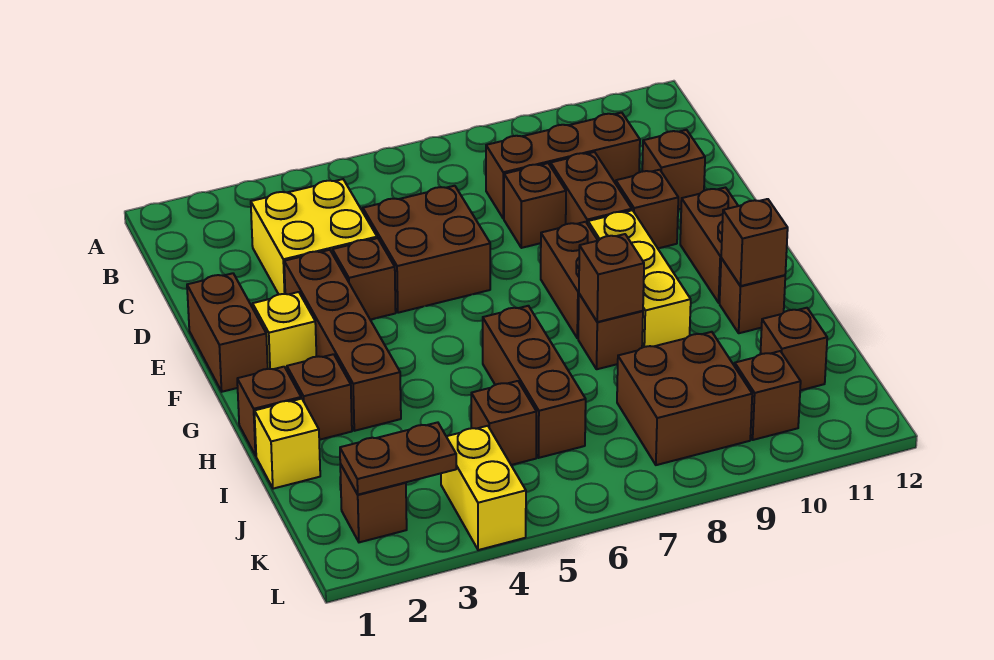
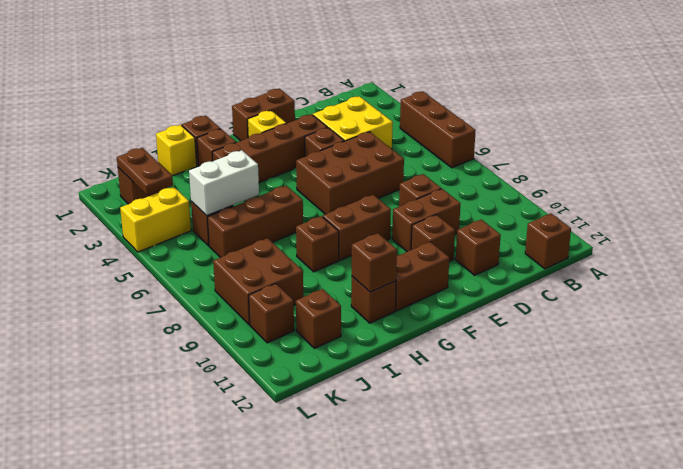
brown brick C8:C10 level 1 -> brown brick A4:A6 level 1
brown brick D5:E6 level 1 -> brown brick D5:F6 level 1
yellow brick F9:H9 level 1 -> none
brown brick H8 level 2 -> brown brick B12 level 1
none -> white brick I5:J5 level 2

